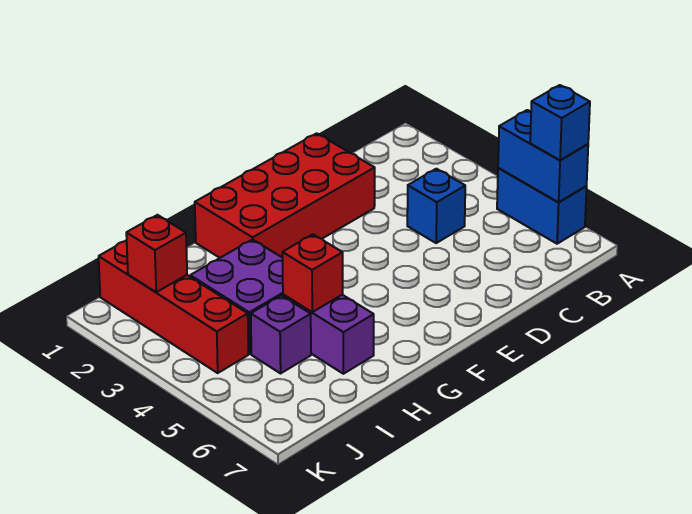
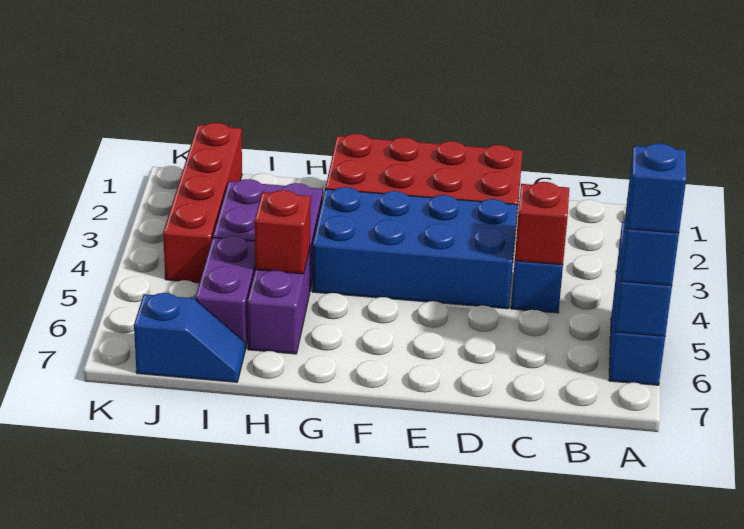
none -> blue brick A6 level 4
none -> blue brick D3:G4 level 1
purple brick I5 level 1 -> purple brick I5:I6 level 1
none -> blue slope I7:J7 level 1 top J
red brick J2 level 2 -> red brick C4 level 2

